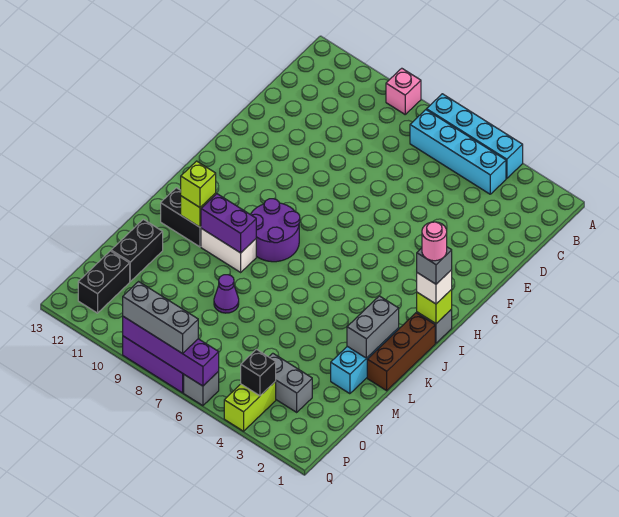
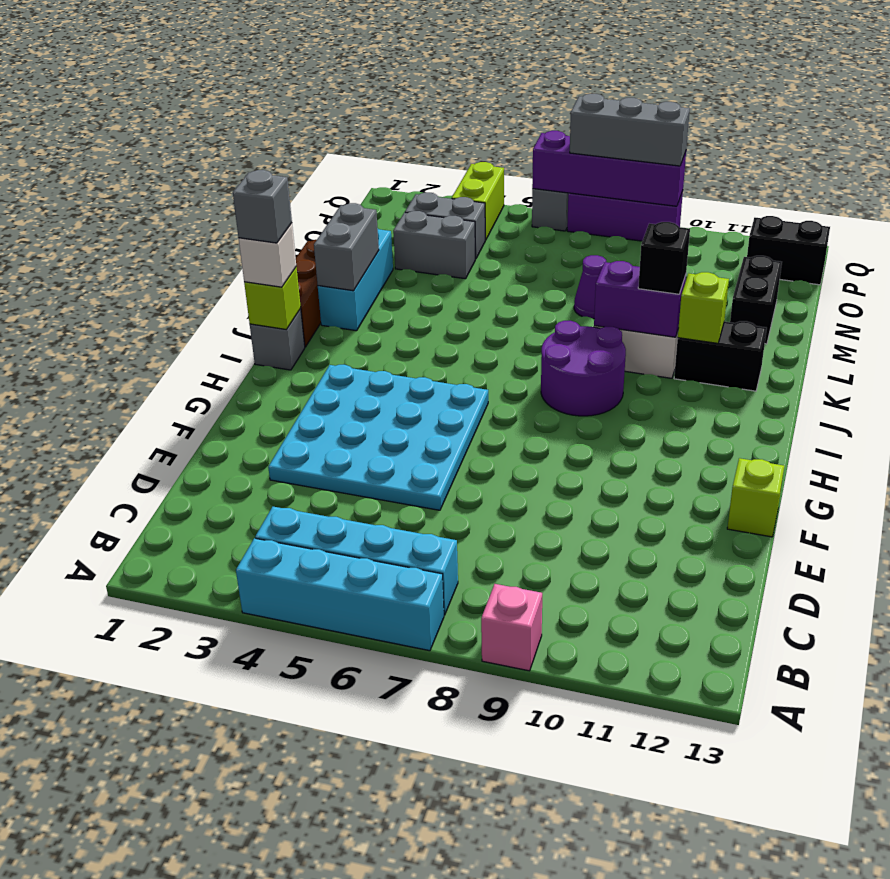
none -> cyan plate E3:H6 level 1
pink round brick I1 level 5 -> none
lime brick K11 level 3 -> lime brick F13 level 1
none -> grey brick N3:N4 level 1
black brick O12:P12 level 1 -> black brick P12:P13 level 1
black brick P4 level 2 -> black brick K10 level 3

